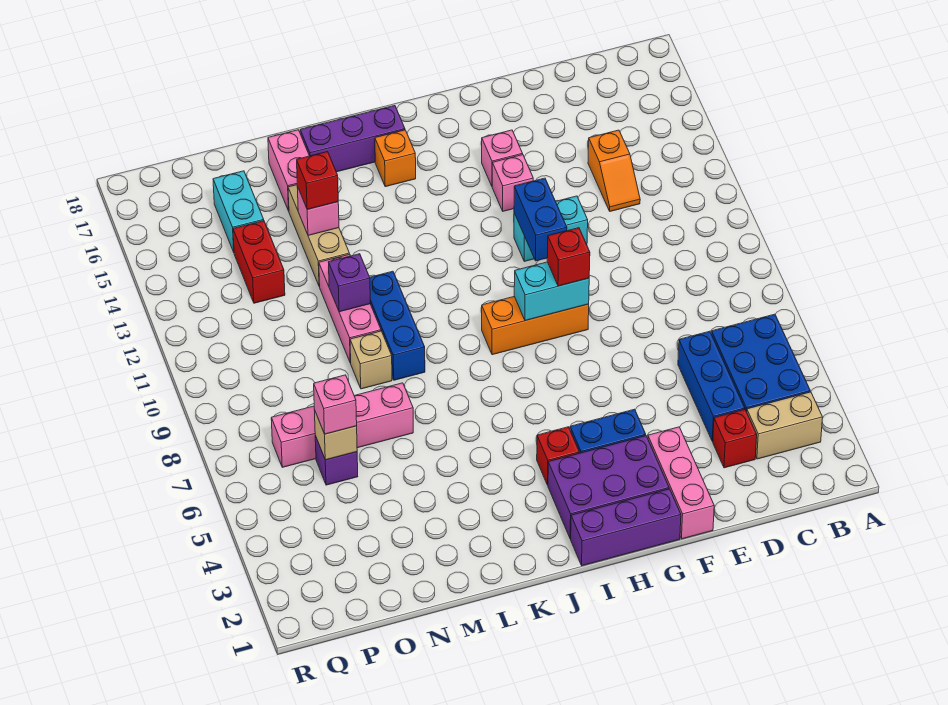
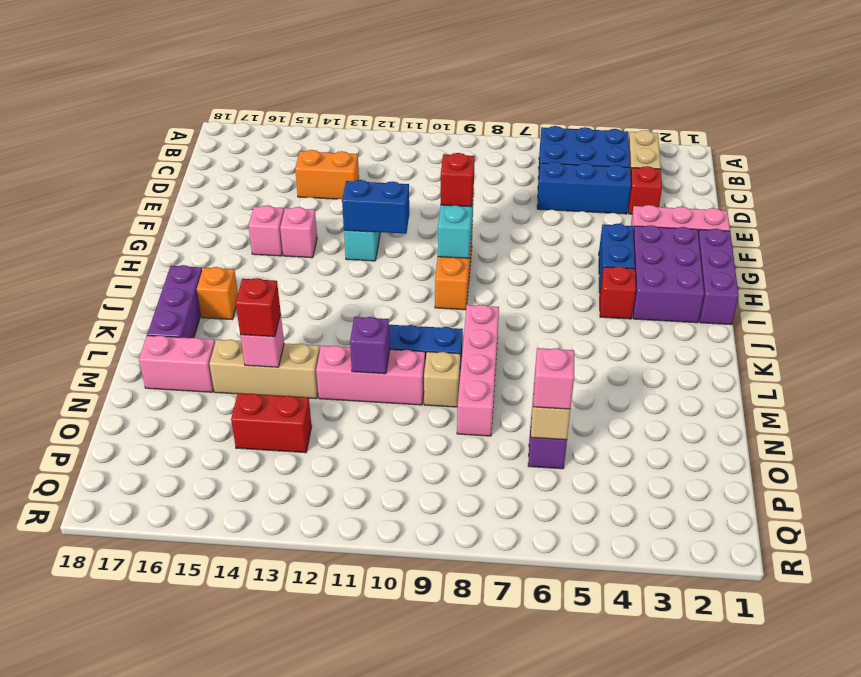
orange slope D13:D14 level 1 top 14 -> orange brick D13:D14 level 1
pink brick M7:P7 level 1 -> pink brick K8:N8 level 1
cyan brick O15:O16 level 1 -> none

